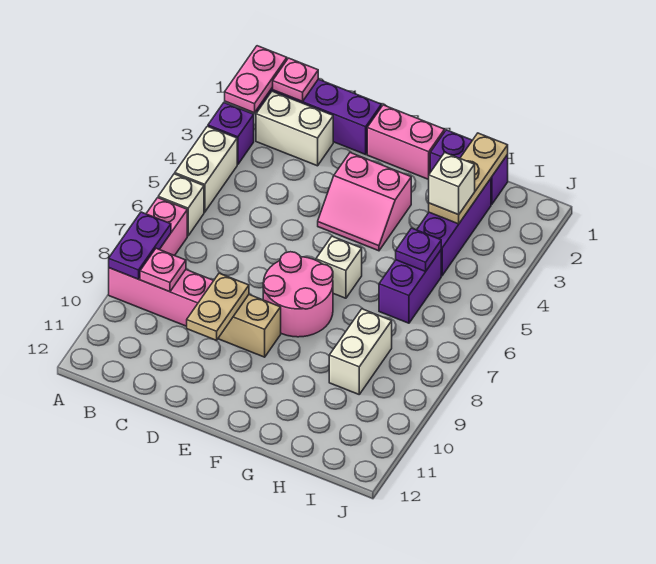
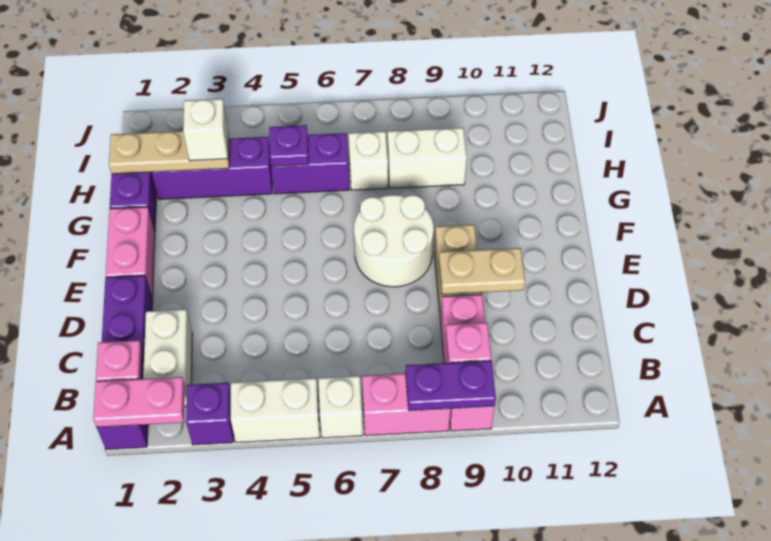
pink slope E3:F4 level 1 top 3 -> none
pink round brick E7:F8 level 1 -> white round brick E7:F8 level 1
white brick F6 level 1 -> white brick H7 level 1

